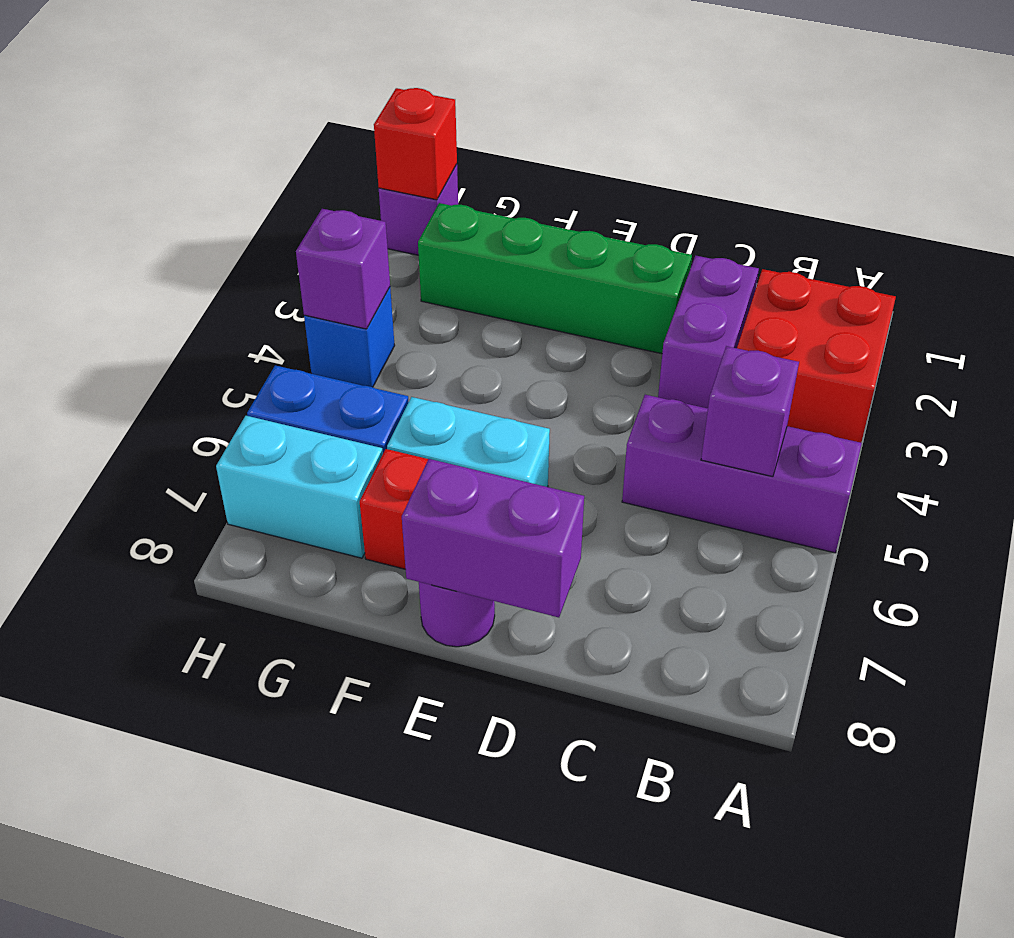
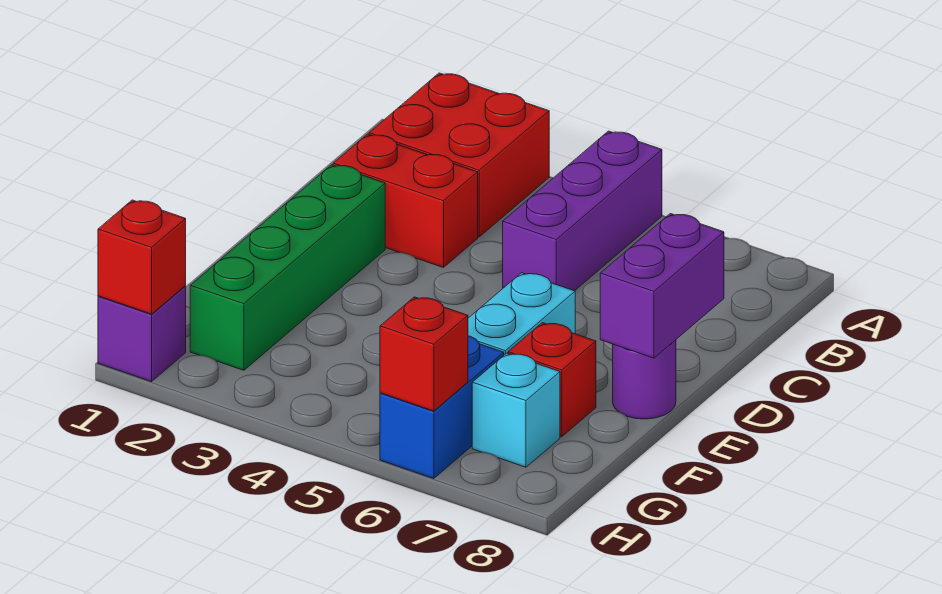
purple brick B5 level 2 -> none
purple brick C2:C3 level 1 -> red brick C2:C3 level 1
cyan brick G7:H7 level 1 -> cyan brick G7 level 1
blue brick H4 level 1 -> none
purple brick H4 level 2 -> none
none -> red brick H6 level 2

